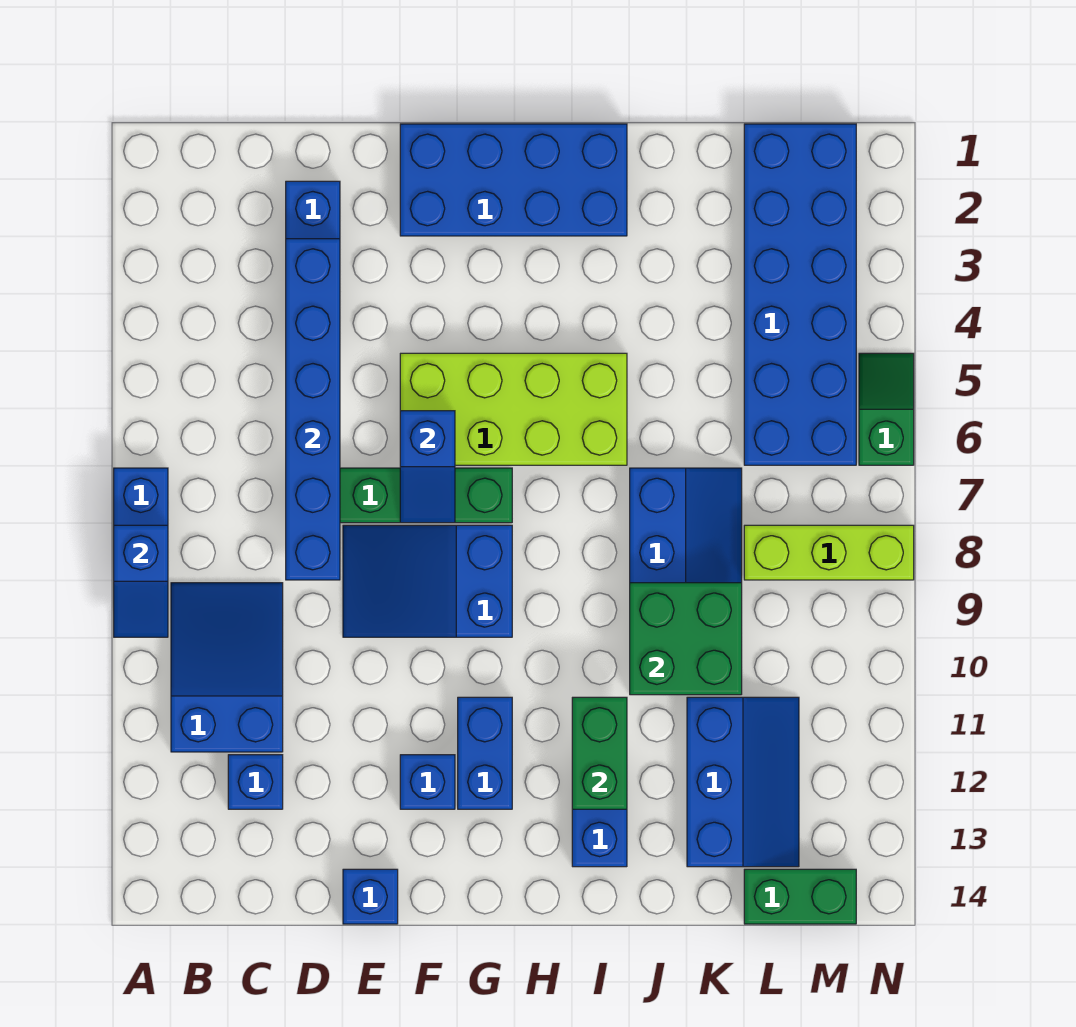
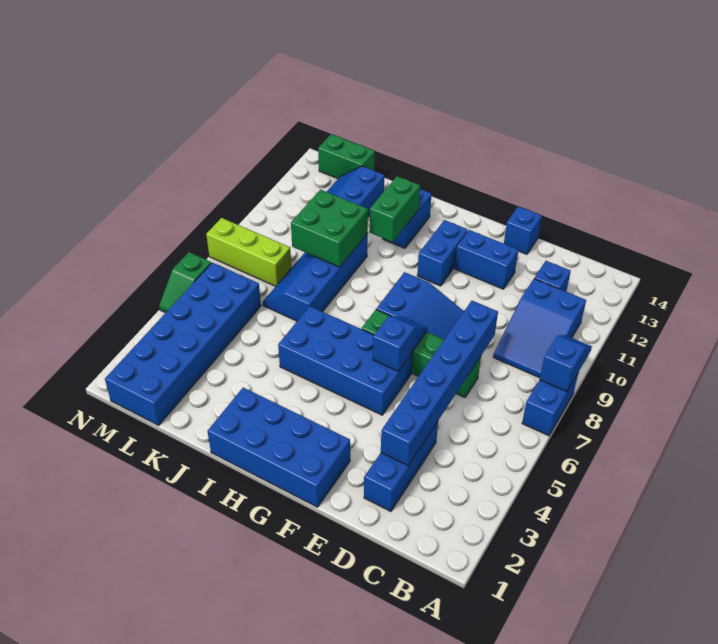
lime brick F5:I6 level 1 -> blue brick F5:I6 level 1
blue brick F12 level 1 -> blue brick E12:F12 level 1

